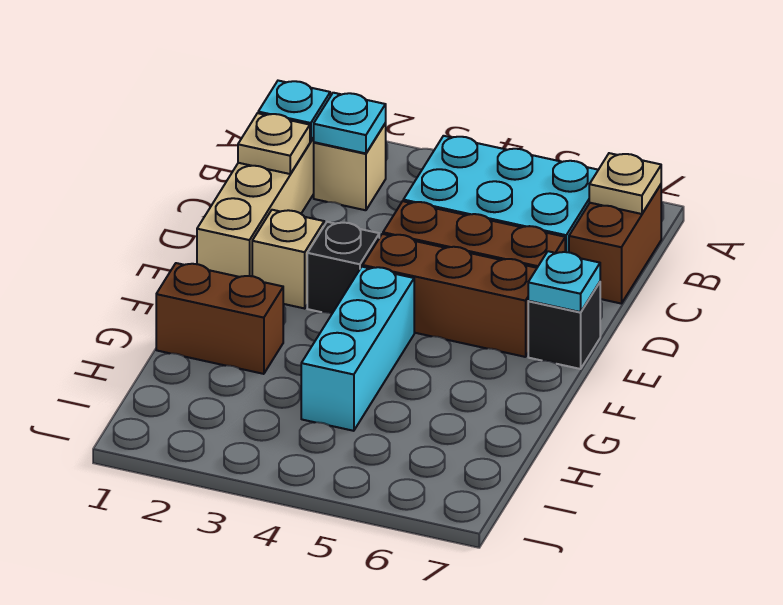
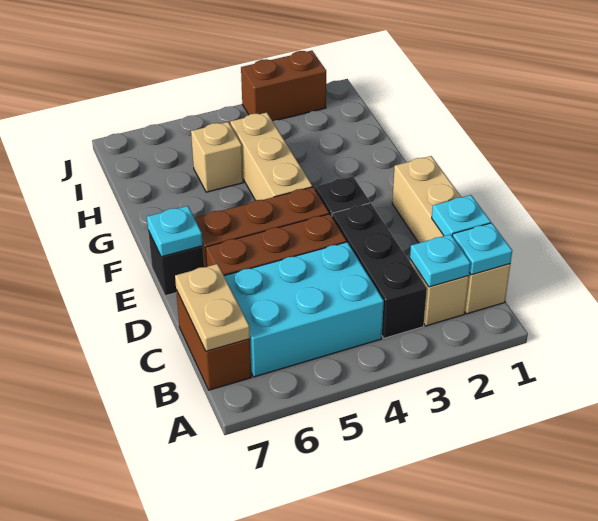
none -> black brick B3:D3 level 1
tan plate B7 level 2 -> tan plate B7:C7 level 2
tan plate C1 level 2 -> cyan plate C1 level 2
tan brick E2 level 1 -> tan brick H5 level 1
cyan brick F4:H4 level 1 -> tan brick F4:H4 level 1
brown brick G1:G2 level 1 -> brown brick J2:J3 level 1

